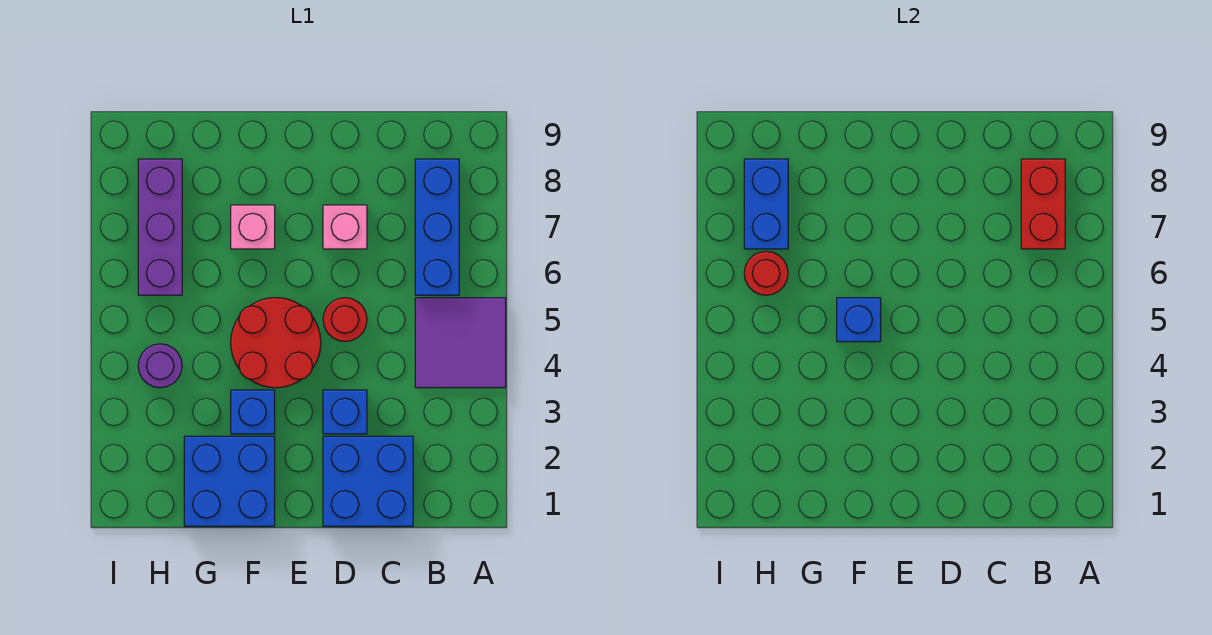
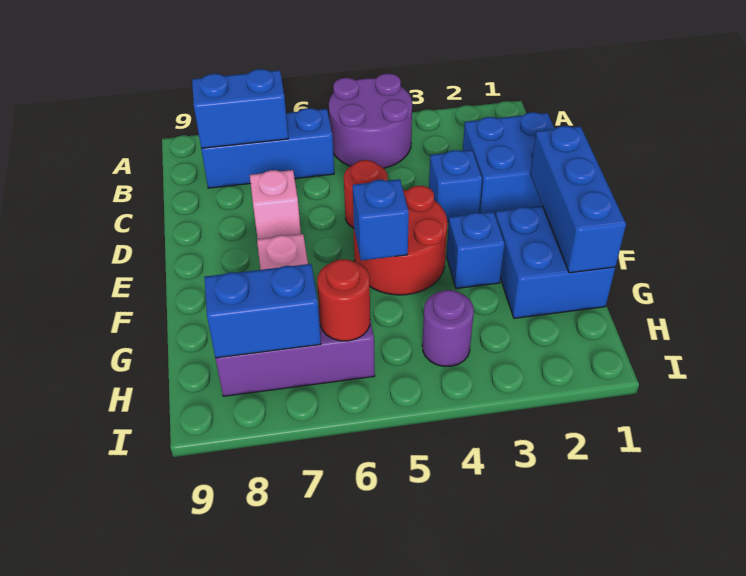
purple tile A4:B5 level 1 -> purple round brick A4:B5 level 1
red brick B7:B8 level 2 -> blue brick B7:B8 level 2
none -> blue brick E1:G1 level 2

